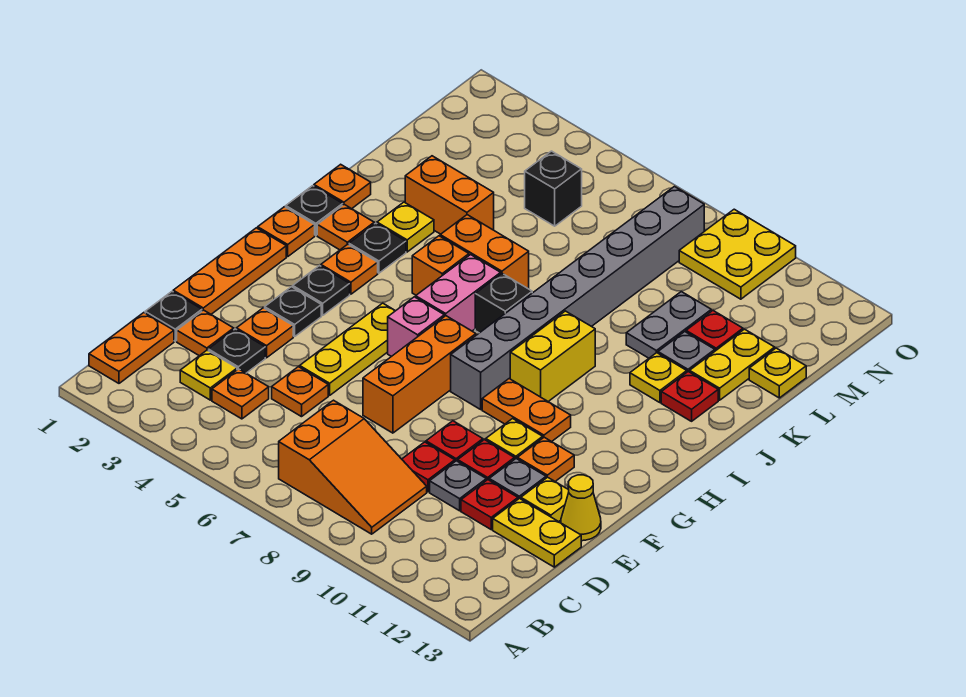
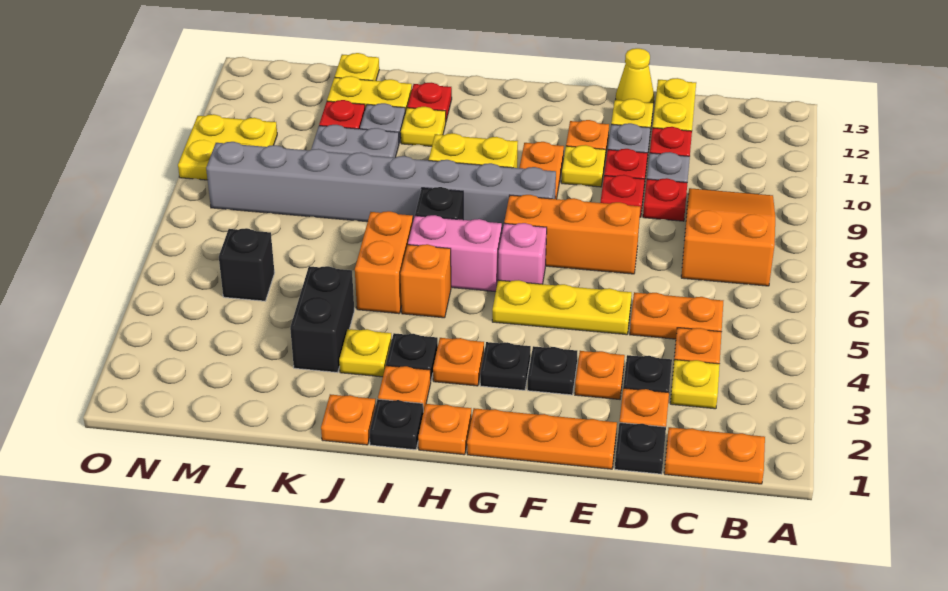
orange plate D5 level 1 -> orange plate C5:D5 level 1
orange brick K3:K4 level 1 -> black brick K3:K4 level 1

